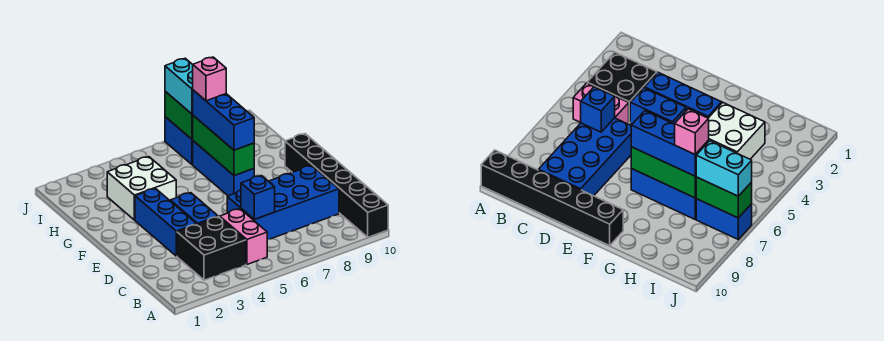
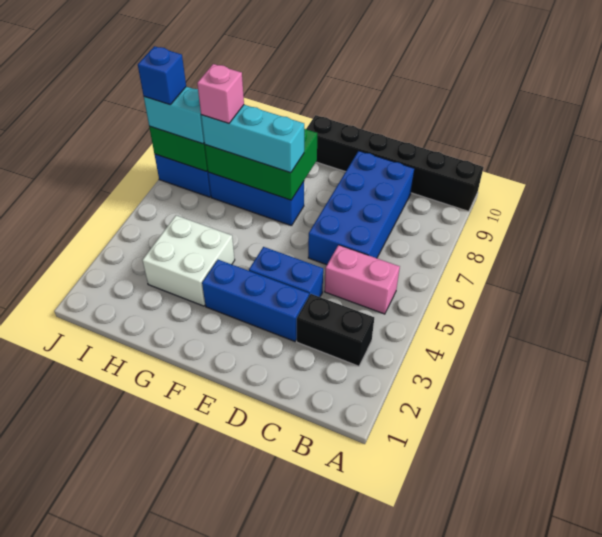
black brick B3:C4 level 1 -> black brick B3:C3 level 1
blue brick C6 level 2 -> blue brick J7 level 4
green brick F7:H7 level 2 -> green brick F7:H8 level 2
blue brick F7:H7 level 3 -> cyan brick F7:H7 level 3

